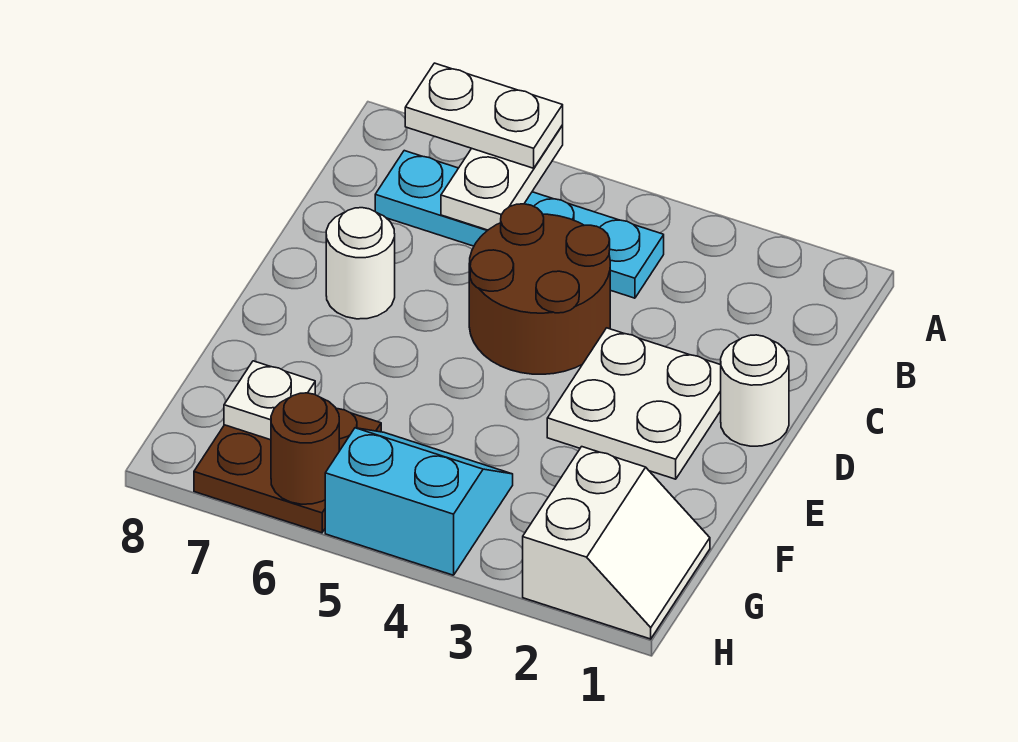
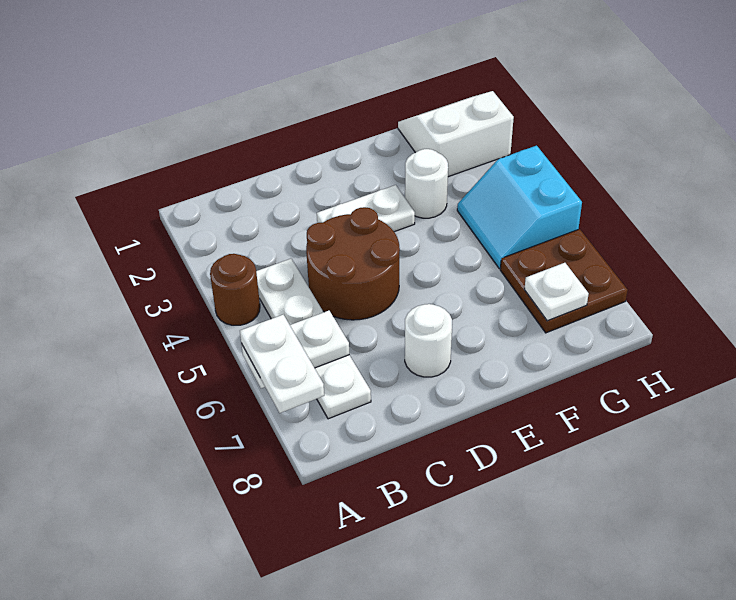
cyan plate B4:B7 level 1 -> white plate B4:B7 level 1
white round brick D1 level 1 -> white round brick F3 level 1
white plate D2:E3 level 1 -> white plate D3:E3 level 1
brown round brick H6 level 2 -> brown round brick A4 level 1

